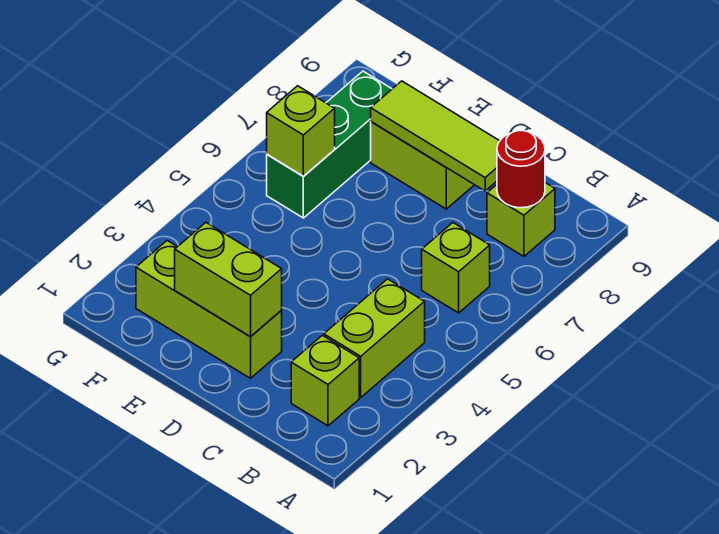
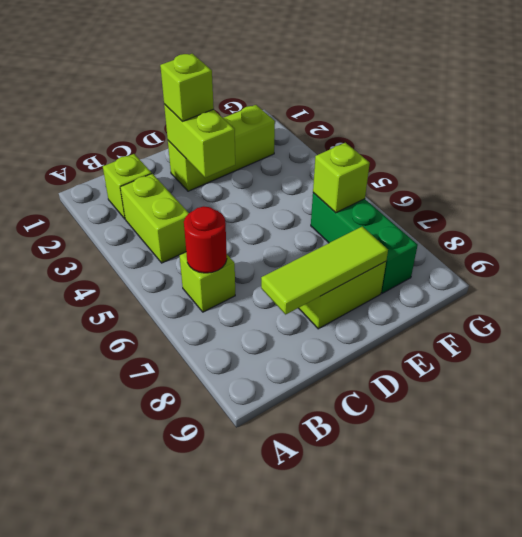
lime brick B8 level 1 -> lime brick D2 level 3
red round brick B8 level 2 -> red round brick B6 level 2
lime brick D2:E2 level 2 -> lime brick D2:D3 level 2

